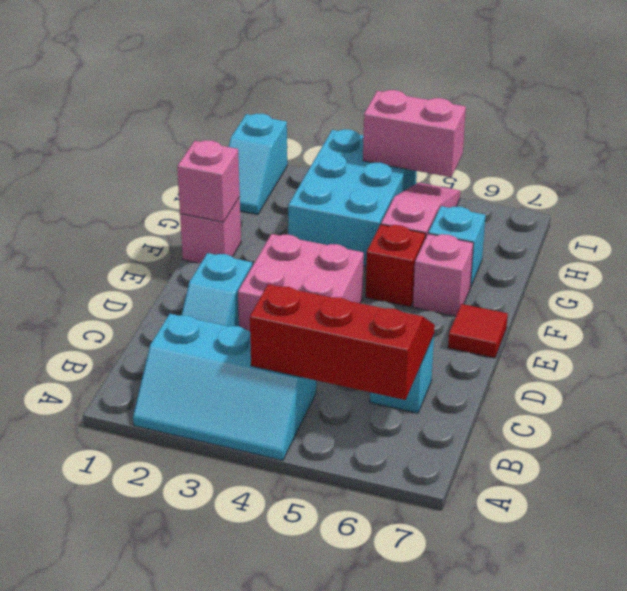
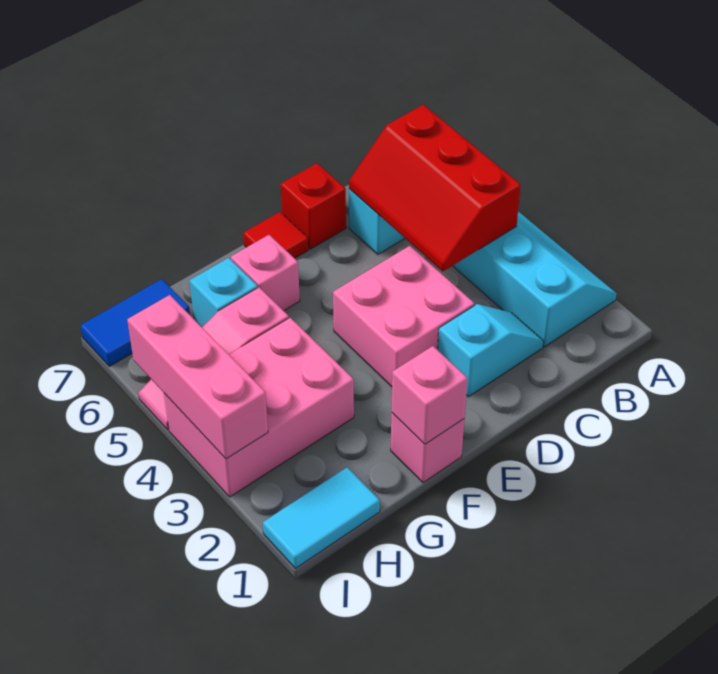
red brick F5 level 1 -> red brick D7 level 1
cyan brick G3:I4 level 1 -> pink brick G3:I4 level 1
cyan slope H1:I1 level 1 top I -> cyan tile H1:I1 level 1
none -> blue tile H7:I7 level 1
pink brick I4:I5 level 2 -> pink brick I3:I5 level 2

